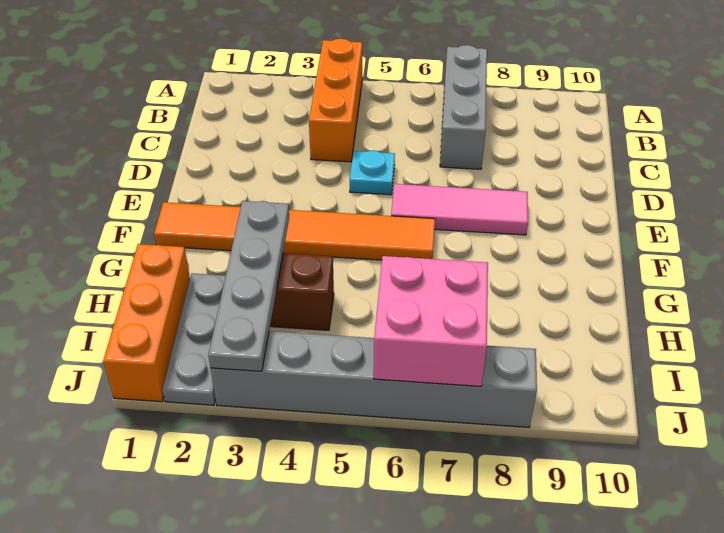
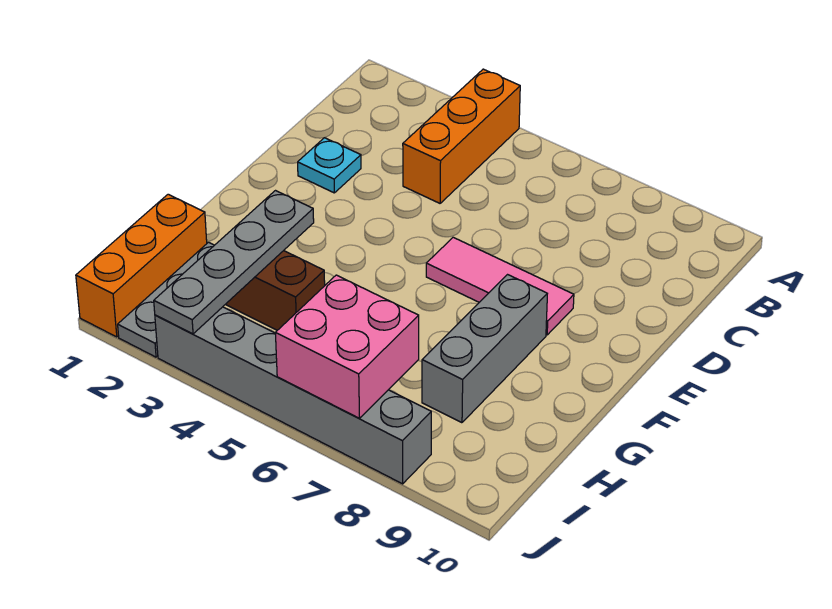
grey brick A7:C7 level 1 -> grey brick F8:H8 level 1
cyan plate D5 level 1 -> cyan plate D2 level 1
orange tile F1:F6 level 1 -> none

